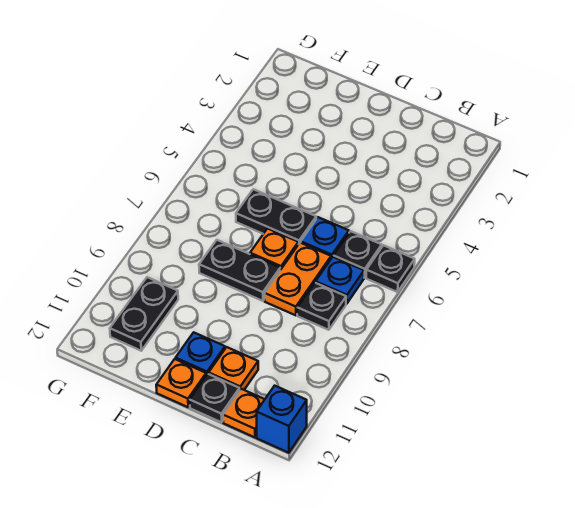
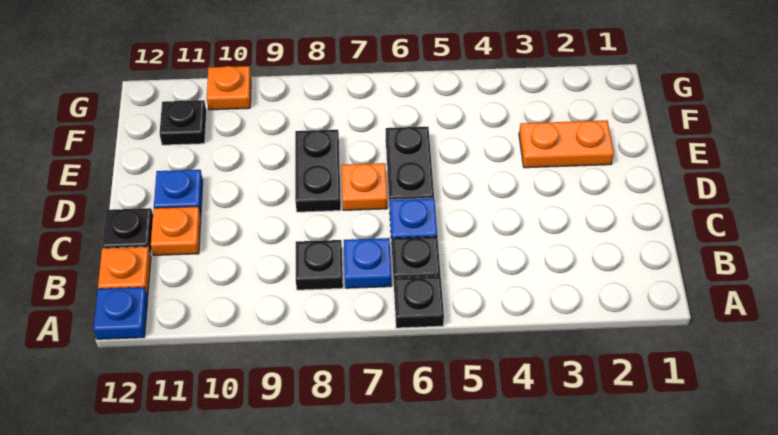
blue brick A12 level 1 -> blue plate A12 level 1
orange plate C7:C8 level 1 -> orange plate E2:E3 level 1
orange plate D12 level 1 -> orange plate G10 level 1
black plate F10:F11 level 1 -> black plate F11 level 1

